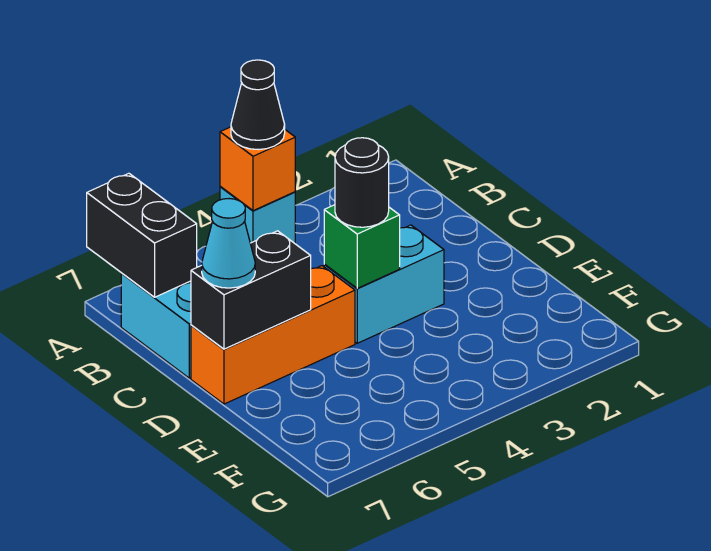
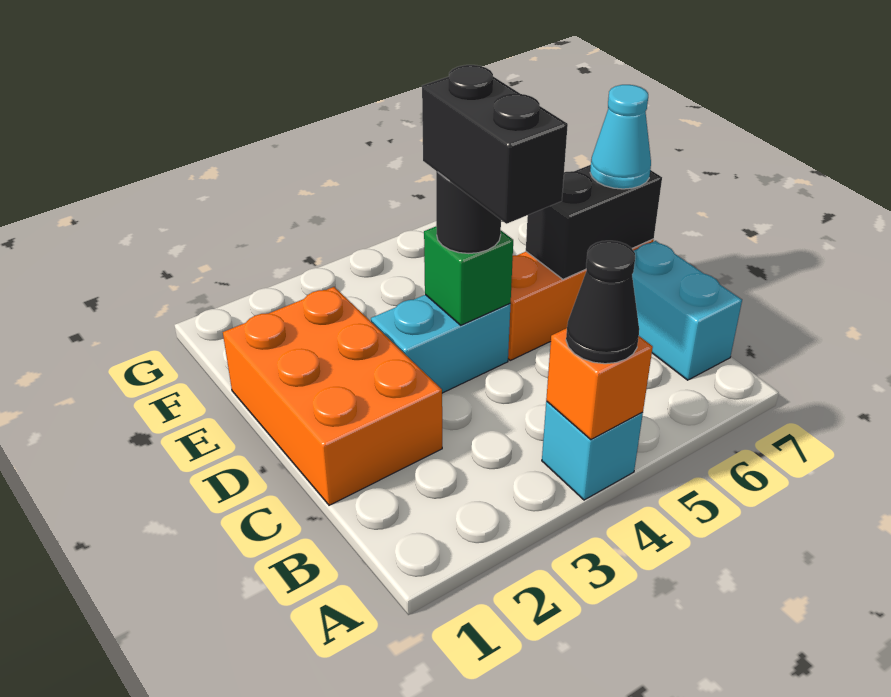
black brick A7:B7 level 2 -> black brick C4:D4 level 4
none -> orange brick C1:E2 level 1

